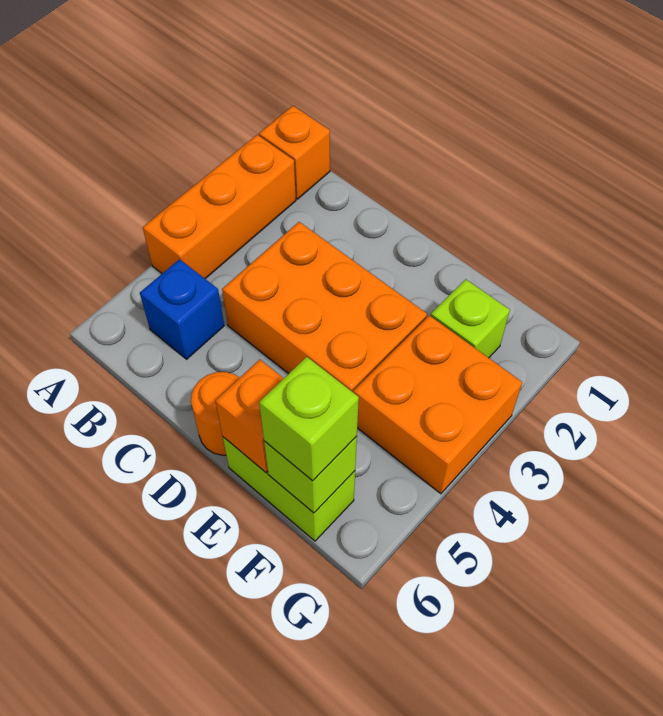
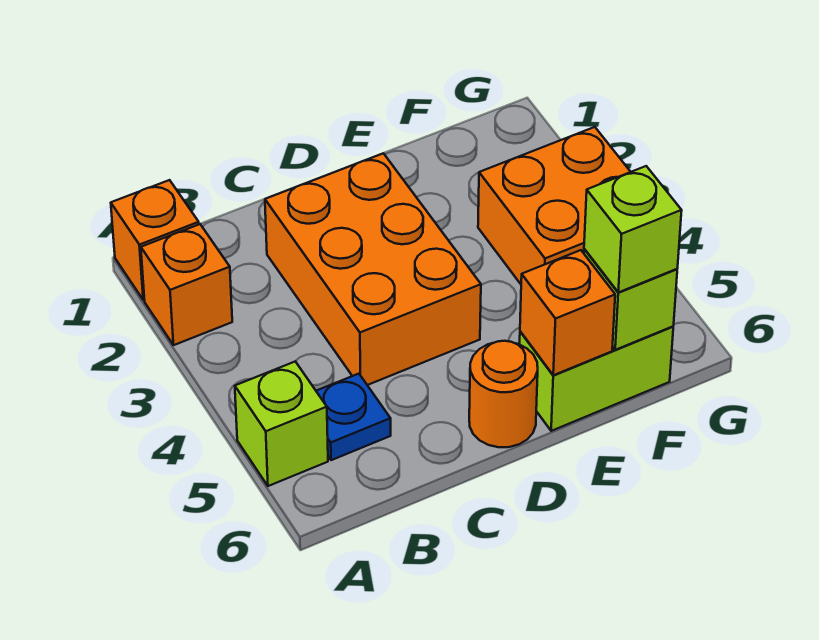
orange brick A2:A4 level 1 -> orange brick A2 level 1
blue brick B5 level 1 -> blue plate B5 level 1
orange brick C3:E4 level 1 -> orange brick C2:D4 level 1
lime brick F2 level 1 -> lime brick A5 level 1

